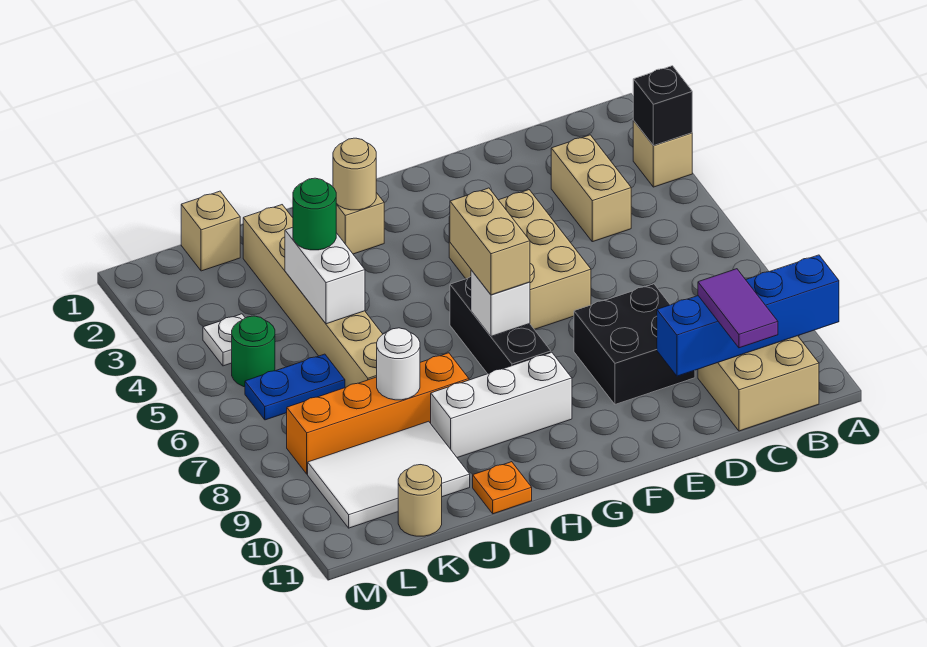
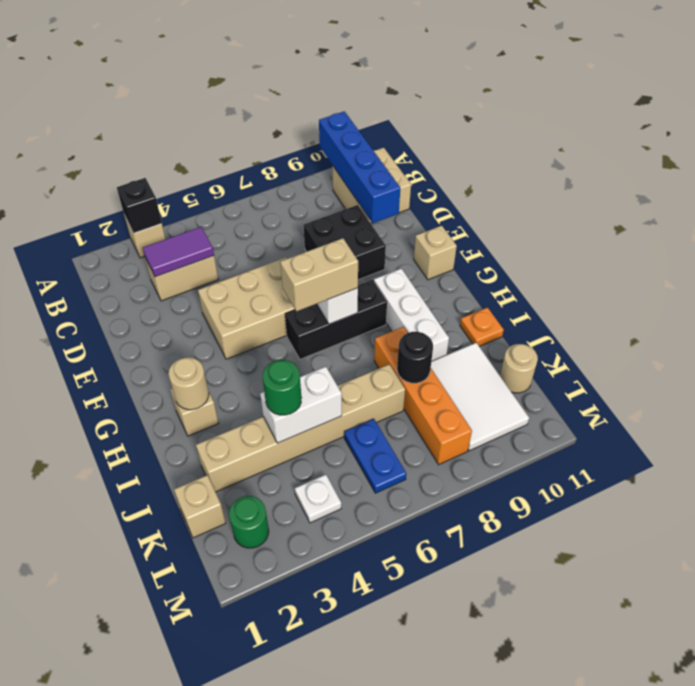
purple tile C10:C11 level 3 -> purple tile C3:C4 level 2
none -> tan brick F11 level 1
white round brick J8 level 2 -> black round brick J8 level 2
green round brick L5 level 1 -> green round brick L2 level 1

